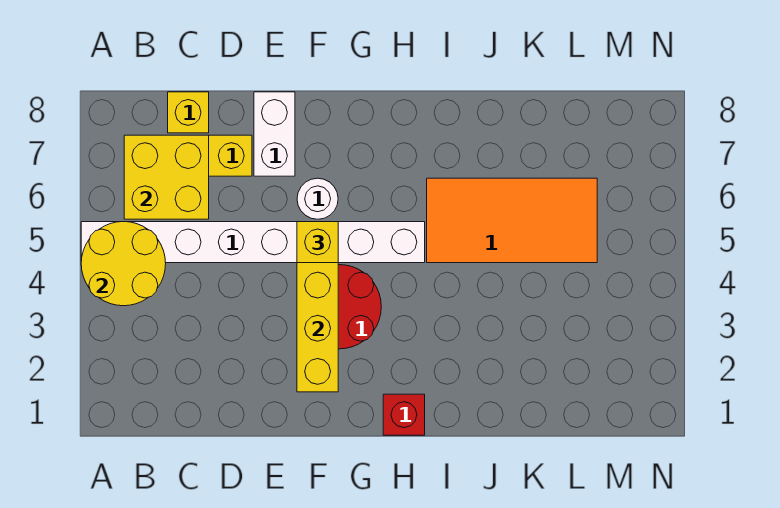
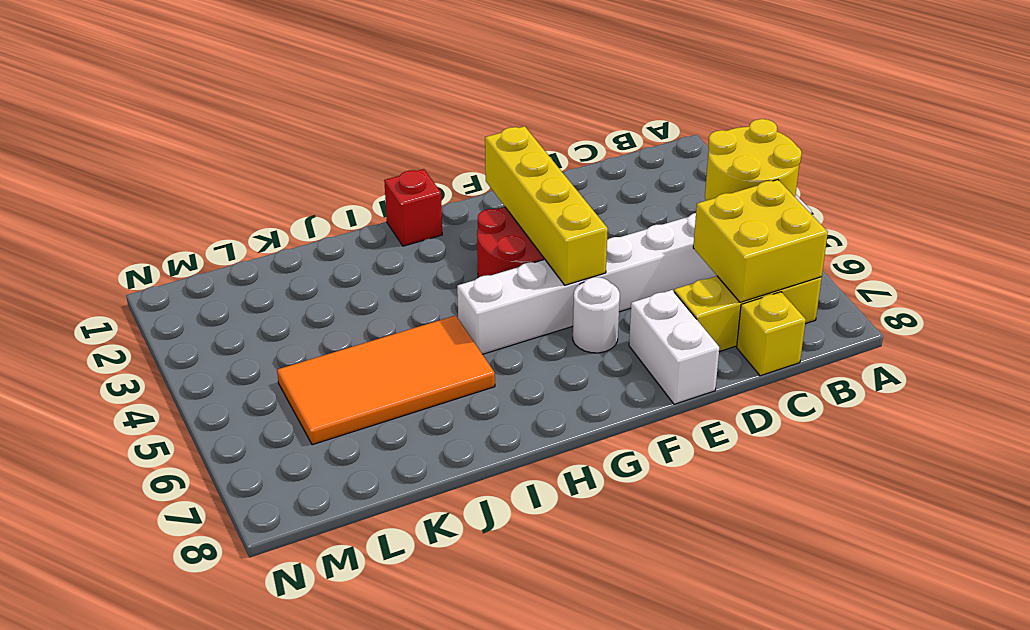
yellow brick F5 level 3 -> none

